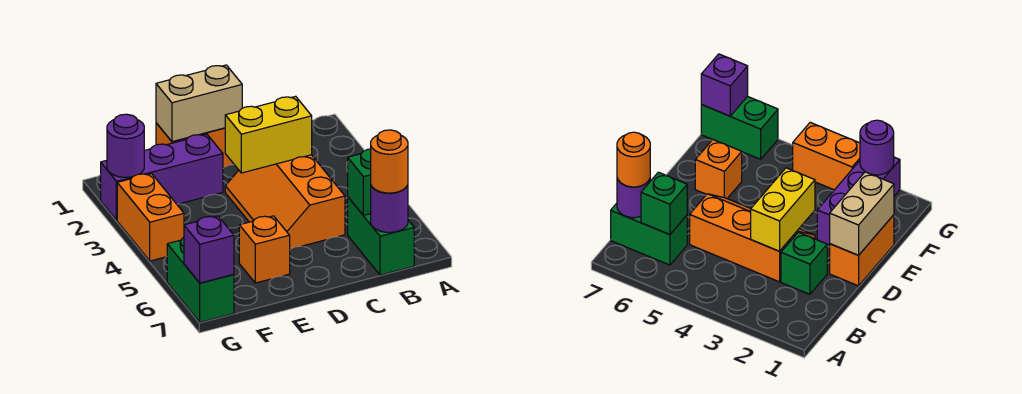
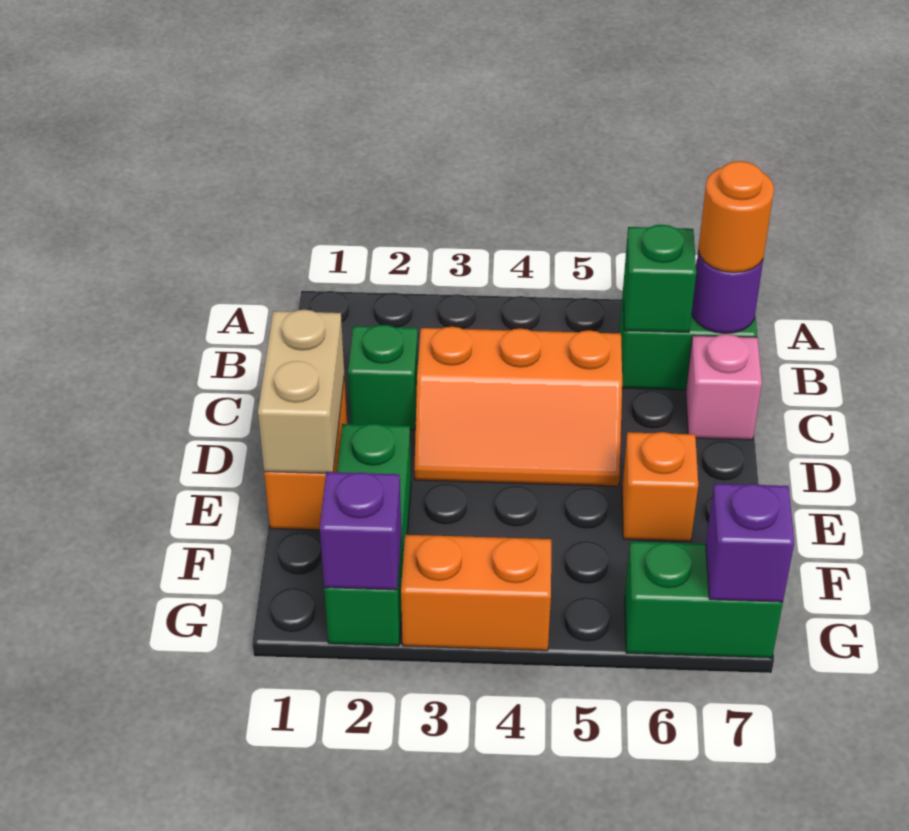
yellow brick C3:D3 level 2 -> none
none -> pink brick C7 level 1
purple brick E2:G2 level 1 -> green brick E2:G2 level 1
purple round brick G2 level 2 -> purple brick G2 level 2

